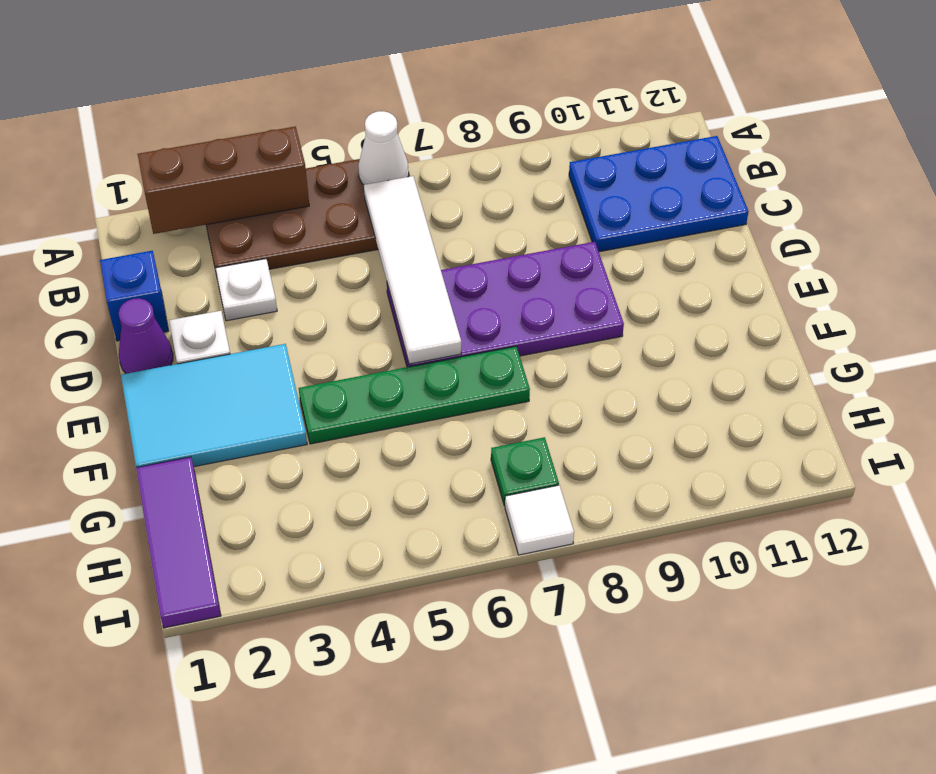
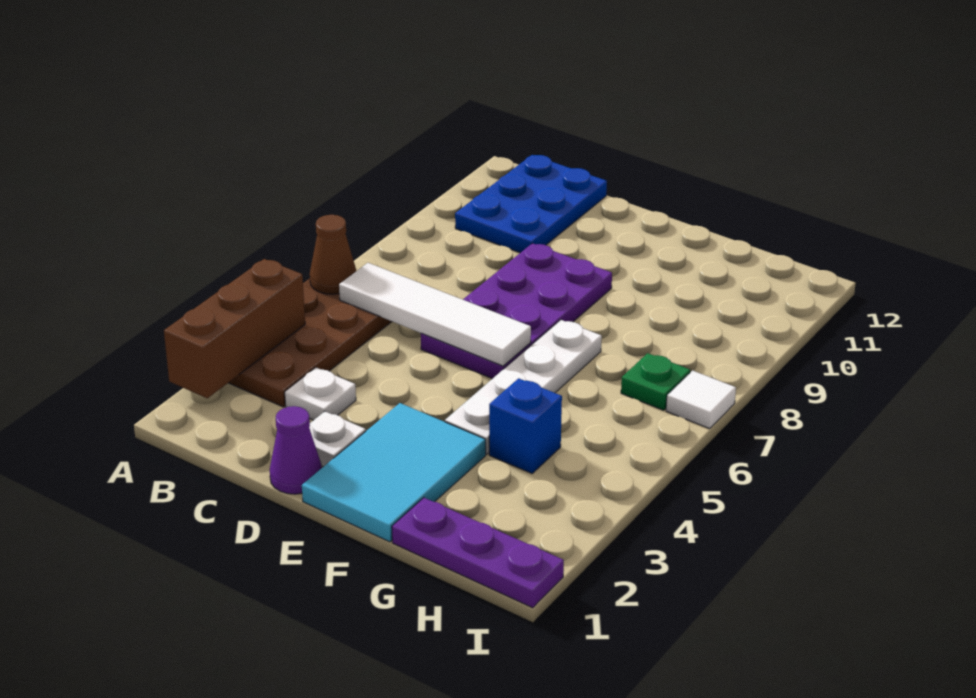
white cone A6 level 2 -> brown cone A6 level 2
blue brick C1 level 1 -> blue brick G4 level 1
green plate F4:F7 level 1 -> white plate F4:F7 level 1
purple tile G1:I1 level 1 -> purple plate G1:I1 level 1

